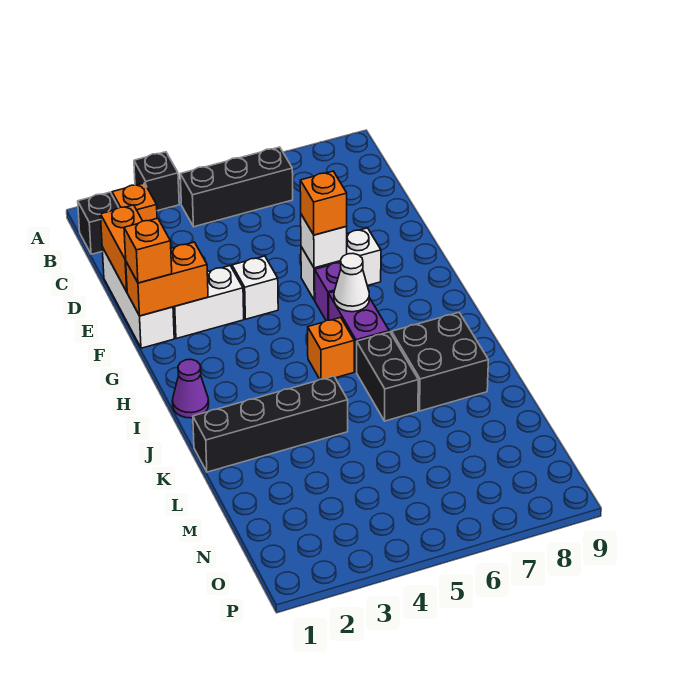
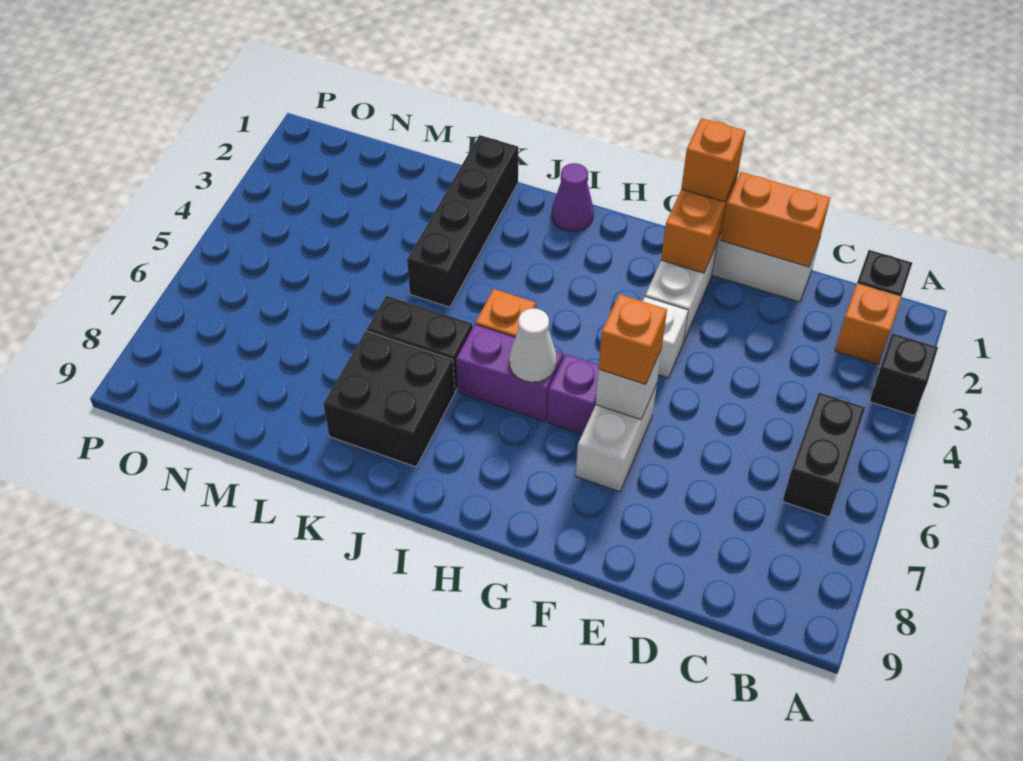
black brick B4:B6 level 1 -> black brick B5:B6 level 1

